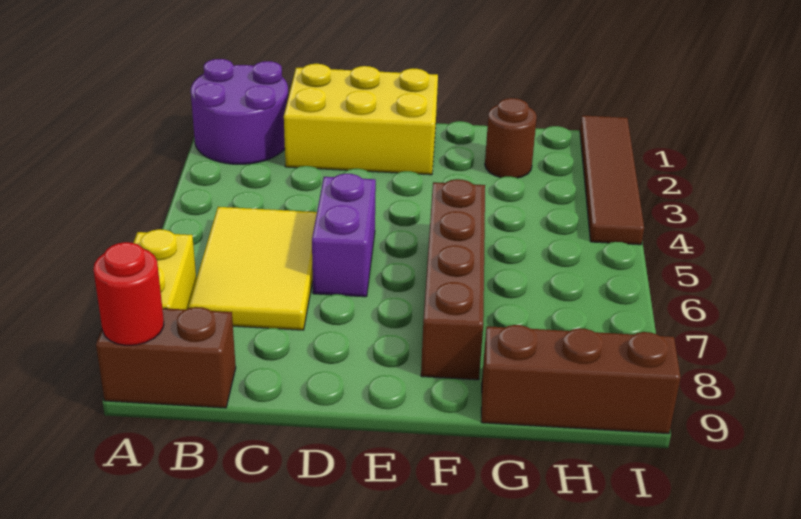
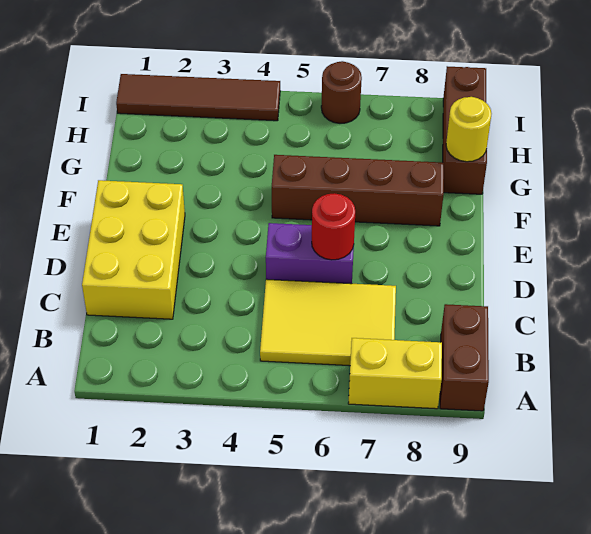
purple round brick A1:B2 level 1 -> none
red round brick A9 level 2 -> red round brick D6 level 2
brown round brick G2 level 1 -> brown round brick I6 level 1
none -> yellow round brick G9 level 2

